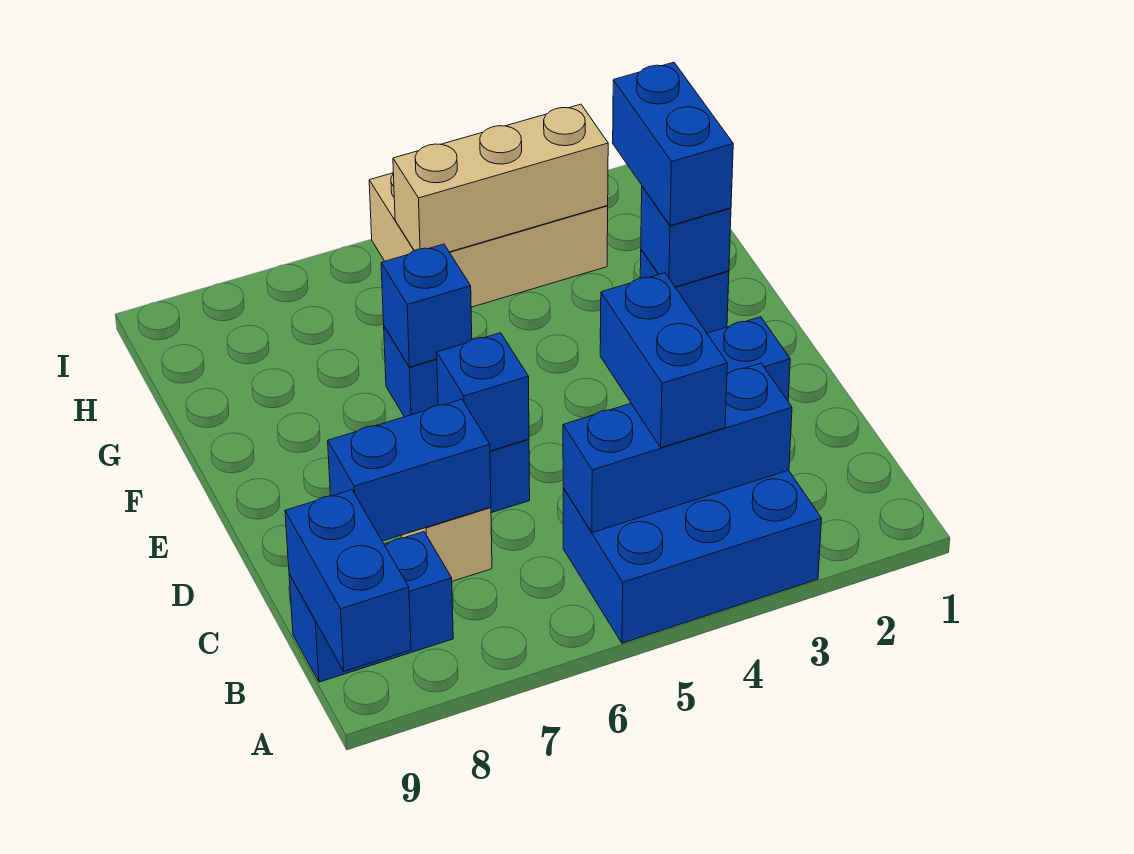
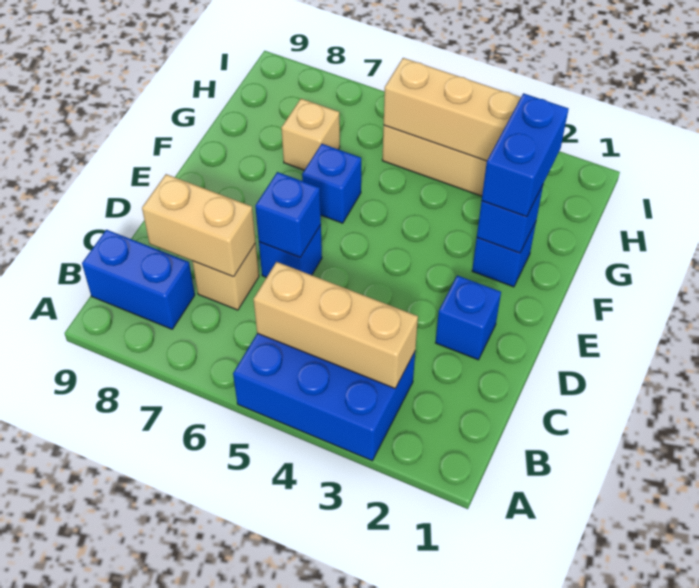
blue brick A9:B9 level 2 -> none
blue brick B3:B5 level 2 -> tan brick B3:B5 level 2
blue brick B4:C4 level 3 -> none
blue brick C7:C8 level 2 -> tan brick C7:C8 level 2
blue brick F6 level 2 -> none
none -> tan brick G7 level 1

